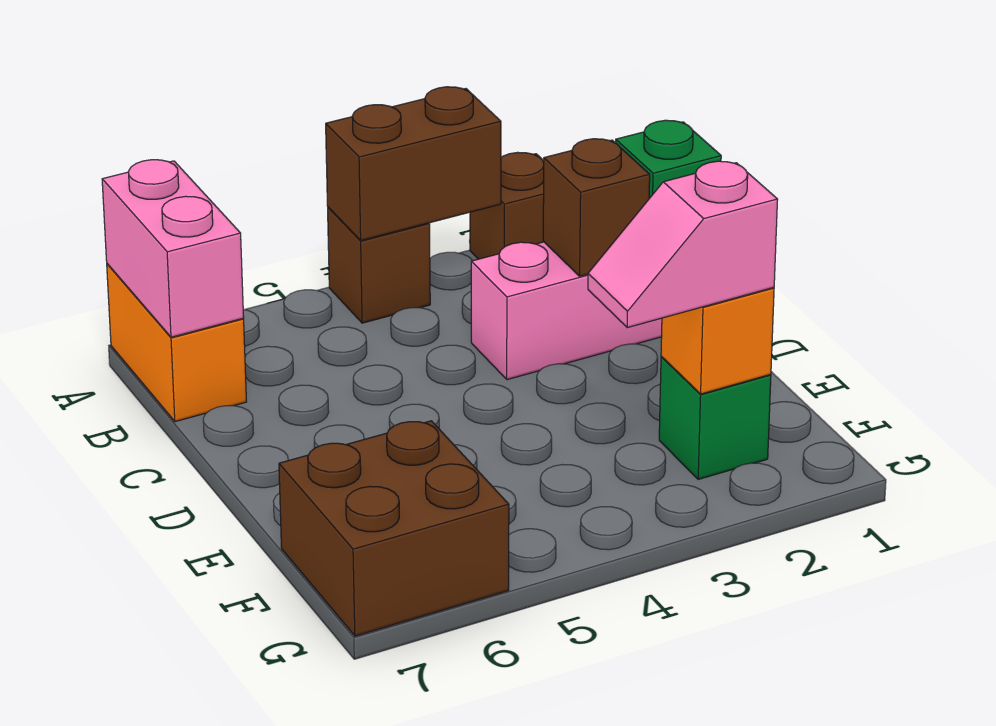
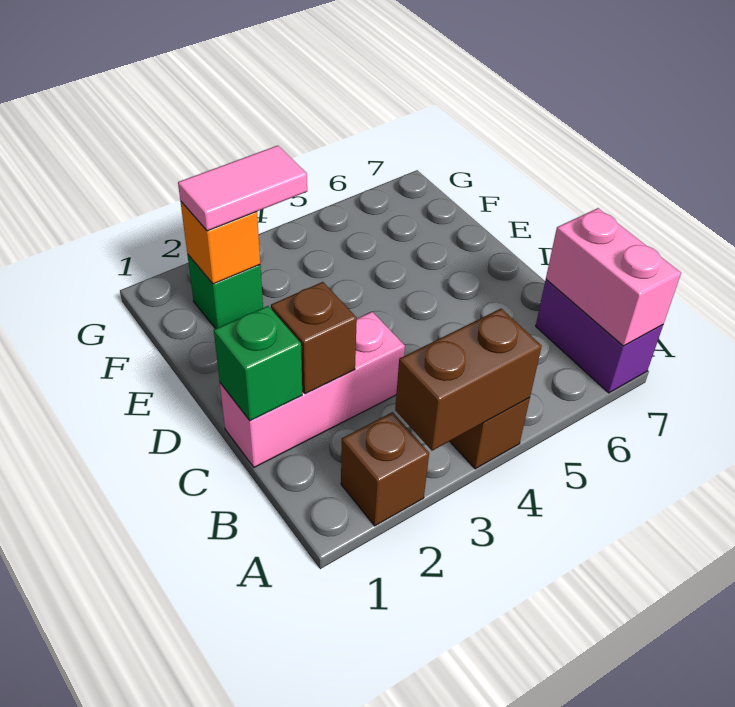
orange brick A7:B7 level 1 -> purple brick A7:B7 level 1
pink slope F2:F3 level 3 top 2 -> pink tile F2:F3 level 3
brown brick F6:G7 level 1 -> none

